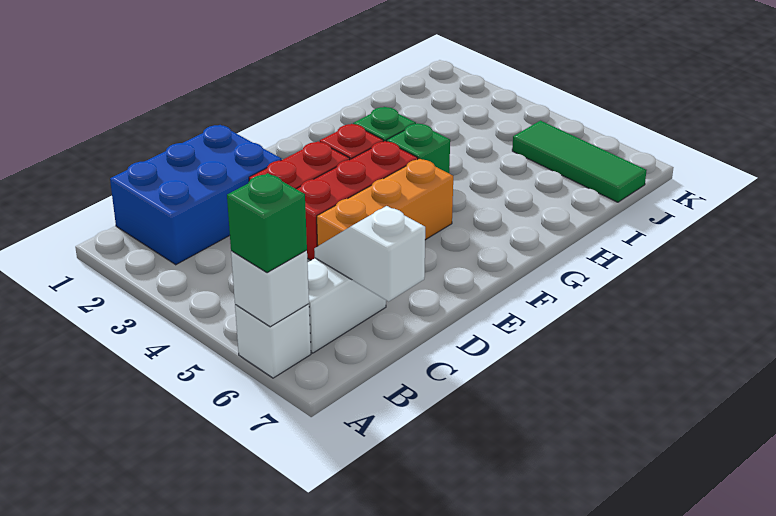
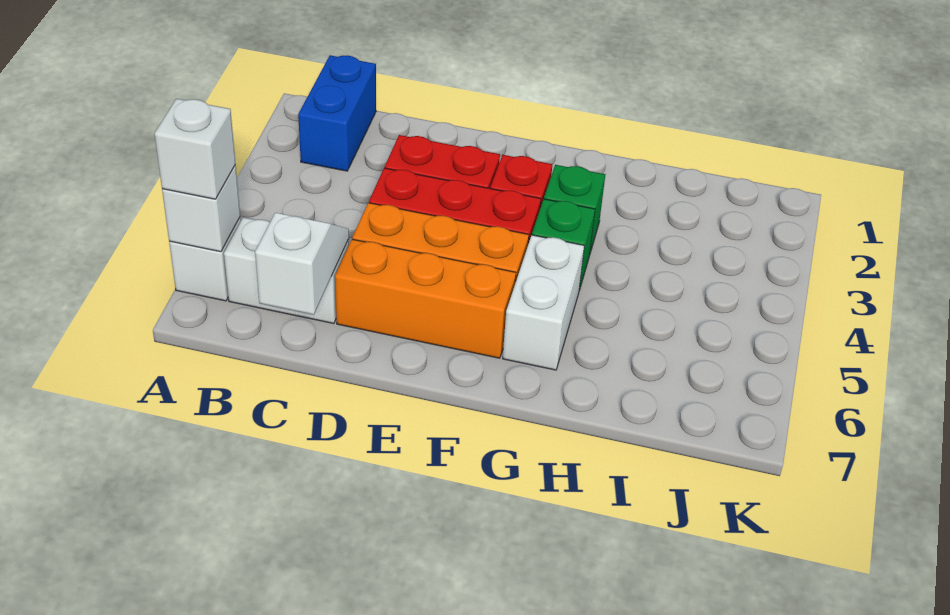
green brick A6 level 3 -> white brick A6 level 3
blue brick B1:D2 level 1 -> blue brick B1:B2 level 1
none -> orange brick D6:F6 level 1
none -> white brick G5:G6 level 1
green tile J5:J7 level 1 -> none

